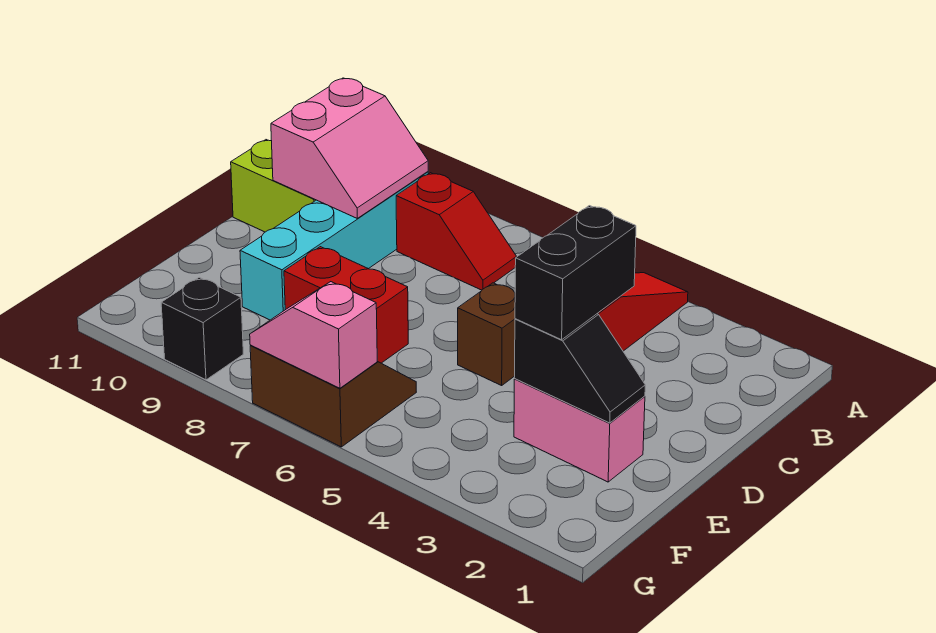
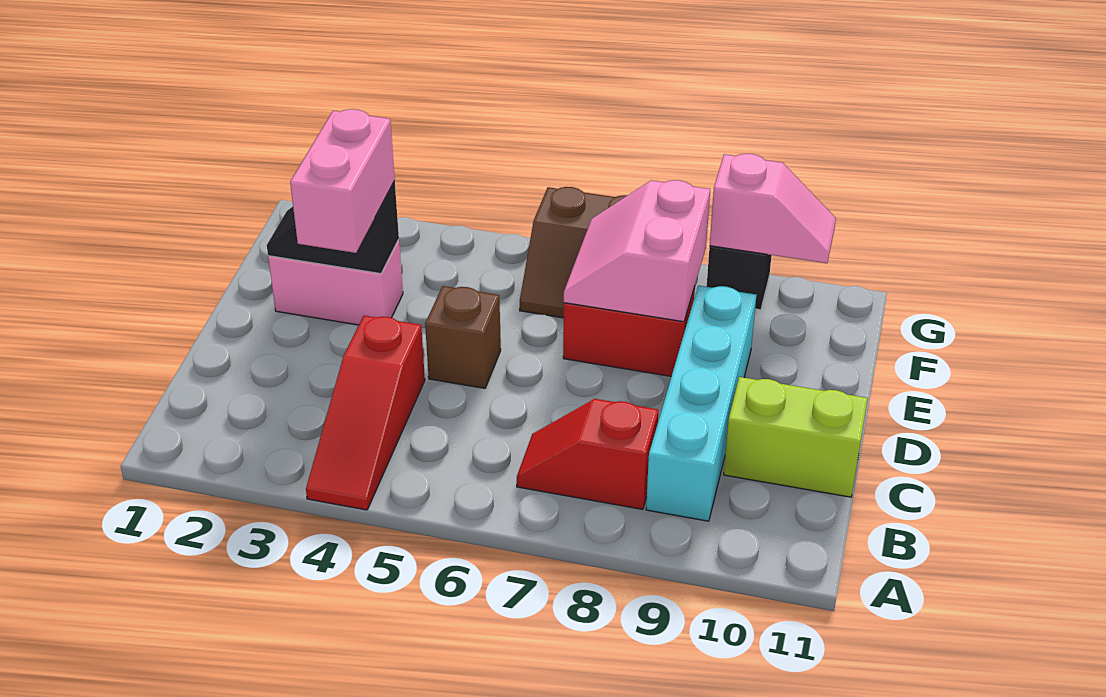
pink slope B9:C10 level 2 top 10 -> pink slope E7:F8 level 2 top 8
black brick D3:E3 level 3 -> pink brick D3:E3 level 3
pink slope G6:G7 level 2 top 6 -> pink slope G9:G10 level 2 top 9

